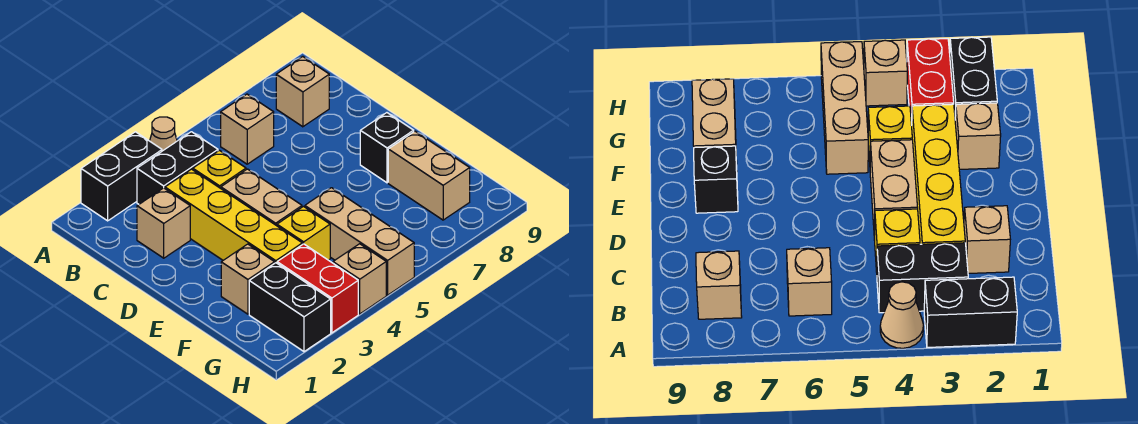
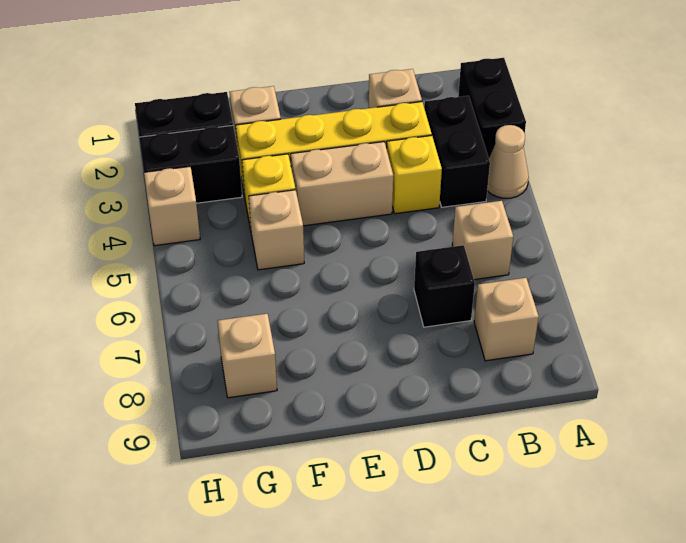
black brick E8 level 1 -> black brick C7 level 1
tan brick F5:H5 level 1 -> tan brick F5 level 1
tan brick F8:G8 level 1 -> tan brick G8 level 1
red brick G3:H3 level 1 -> black brick G3:H3 level 1

